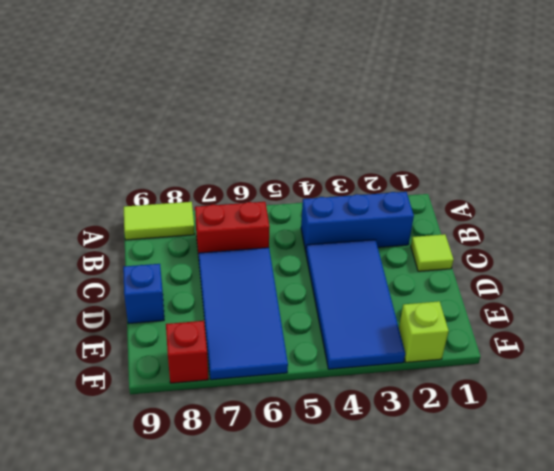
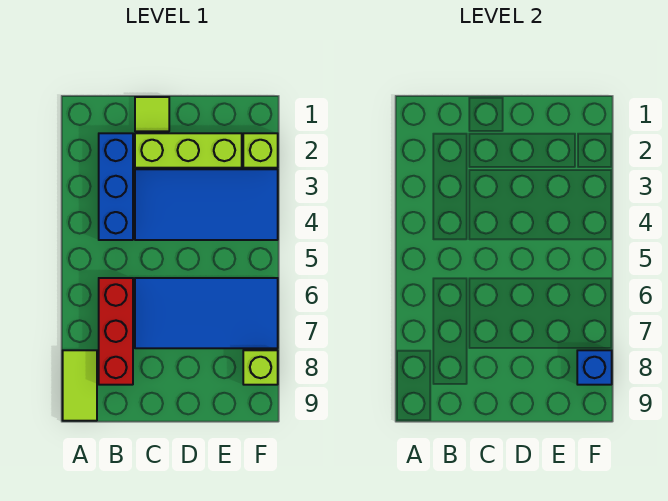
red brick B6:B7 level 1 -> red brick B6:B8 level 1
none -> lime brick C2:E2 level 1
blue brick D9 level 1 -> blue brick F8 level 2
red brick F8 level 1 -> lime brick F8 level 1

